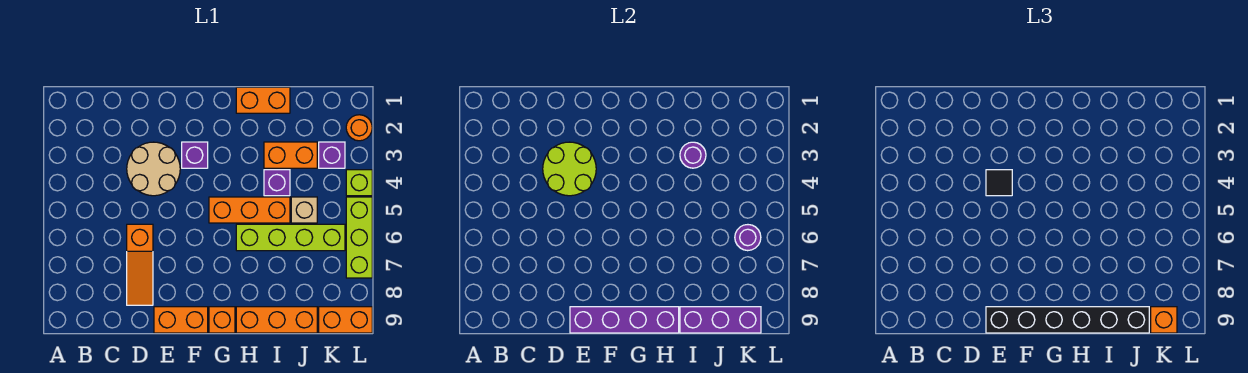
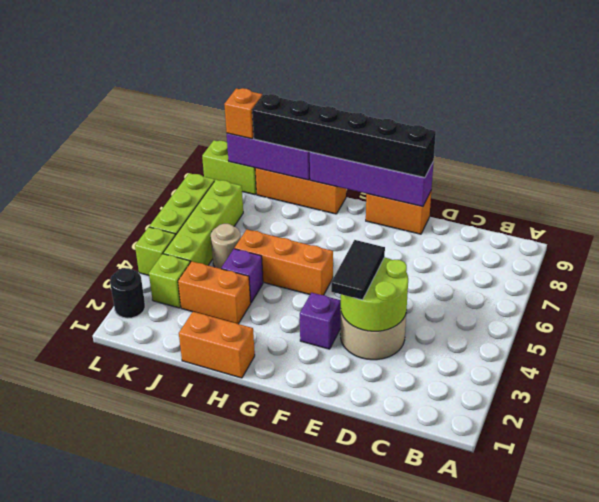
orange slope D6:D8 level 1 top 6 -> none
black tile E4 level 3 -> black tile E3:E4 level 3
orange brick G9 level 1 -> none
lime brick H6:K6 level 1 -> lime brick K4:K7 level 1
purple round brick I3 level 2 -> none
tan brick J5 level 1 -> tan round brick J5 level 1
purple brick K3 level 1 -> lime brick K3 level 1
purple round brick K6 level 2 -> none
orange brick K9:L9 level 1 -> lime brick K9:L9 level 1
orange round brick L2 level 1 -> black round brick L2 level 1

